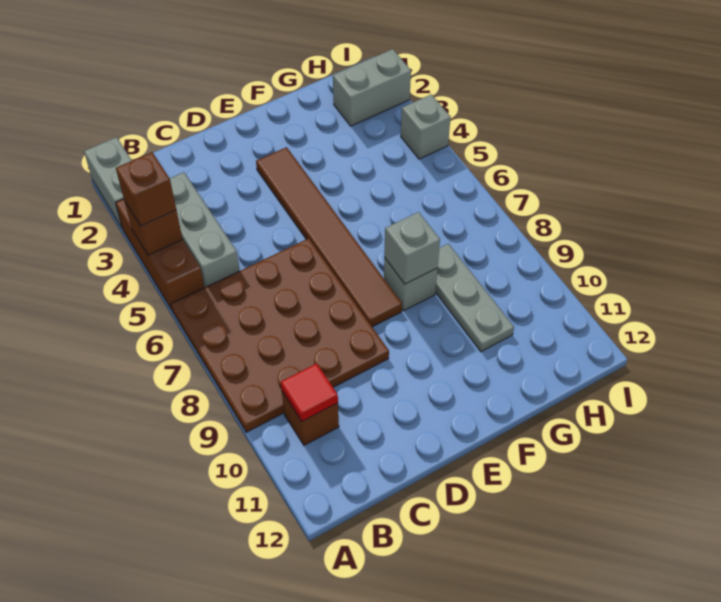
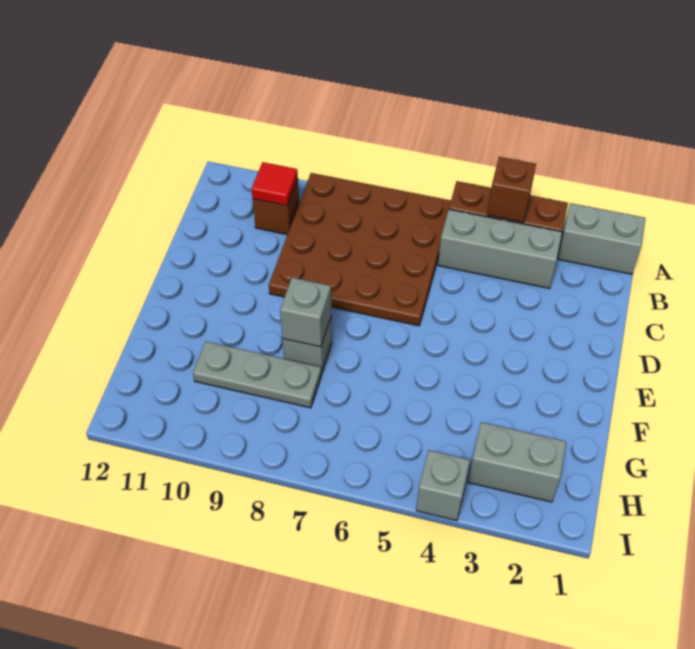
brown brick A4 level 3 -> none
brown tile E3:E8 level 1 -> none
grey brick H2:I2 level 1 -> grey brick H2:H3 level 1

